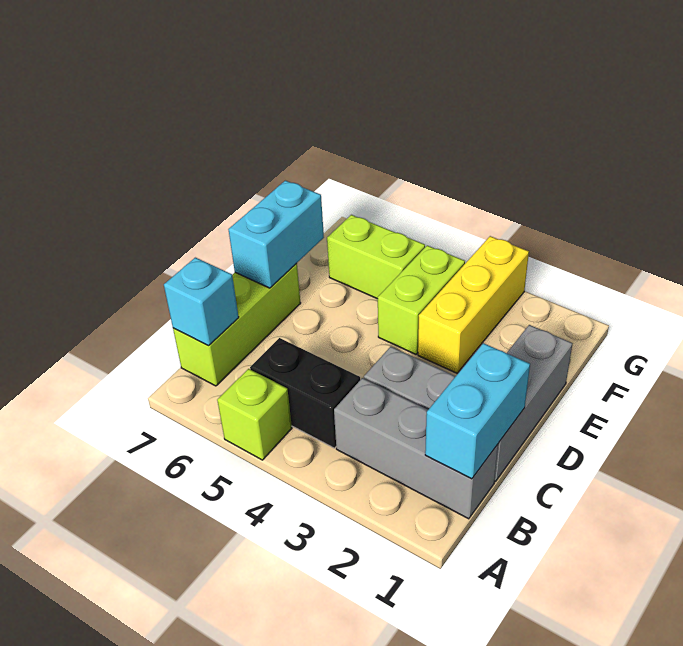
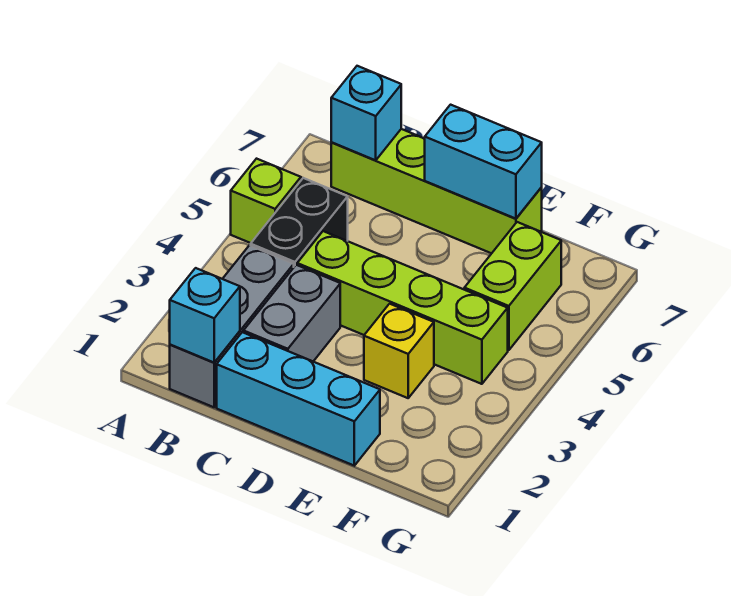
cyan brick B1:C1 level 2 -> cyan brick B1 level 2
lime brick B7:D7 level 1 -> lime brick B7:E7 level 1
grey brick C1:E1 level 1 -> cyan brick C1:E1 level 1
yellow brick E3:G3 level 1 -> yellow brick E3 level 1
lime brick E4:F4 level 1 -> lime brick C4:F4 level 1

